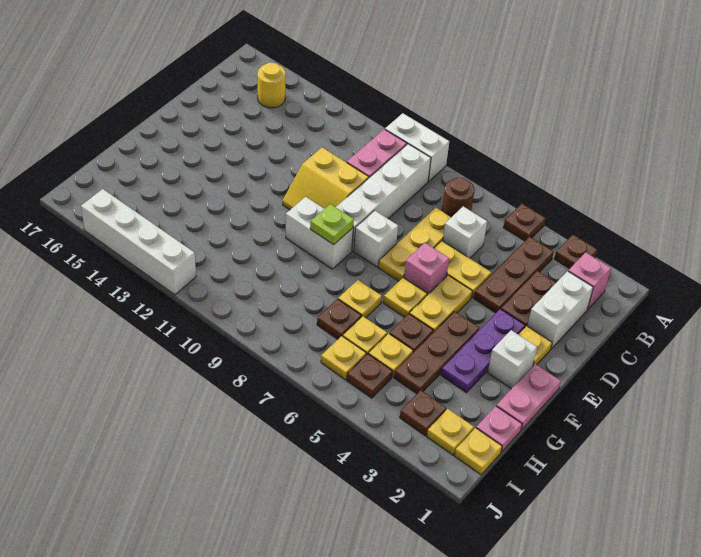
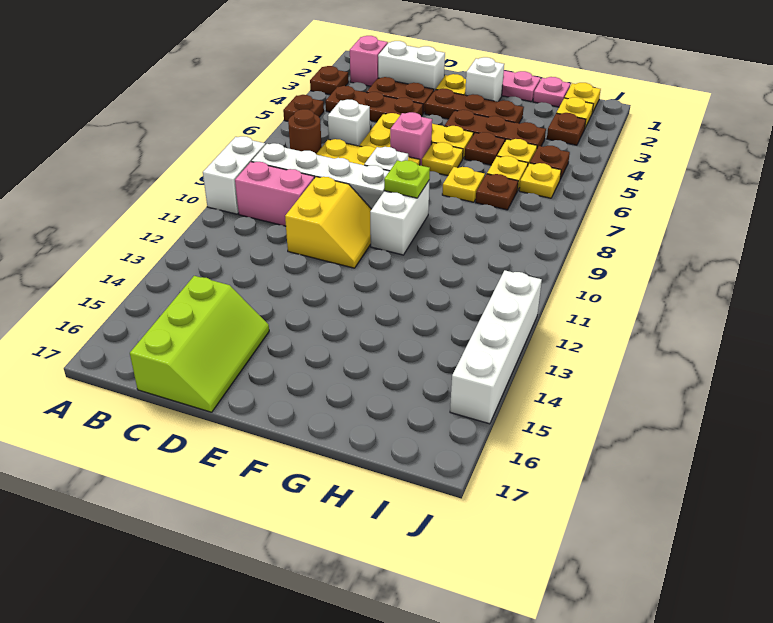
yellow round brick B15 level 1 -> none
none -> lime slope C15:D17 level 1 top C
purple plate E3:G3 level 1 -> brown plate E3:G3 level 1

